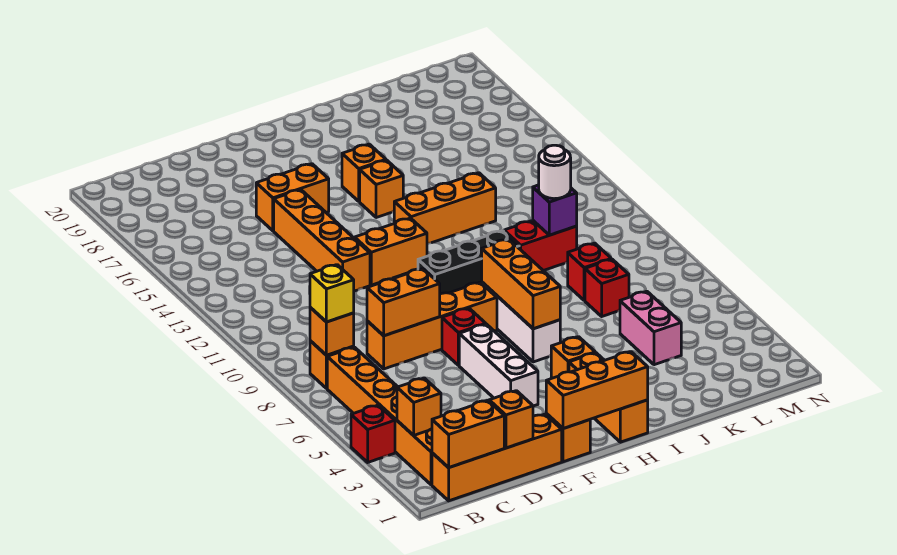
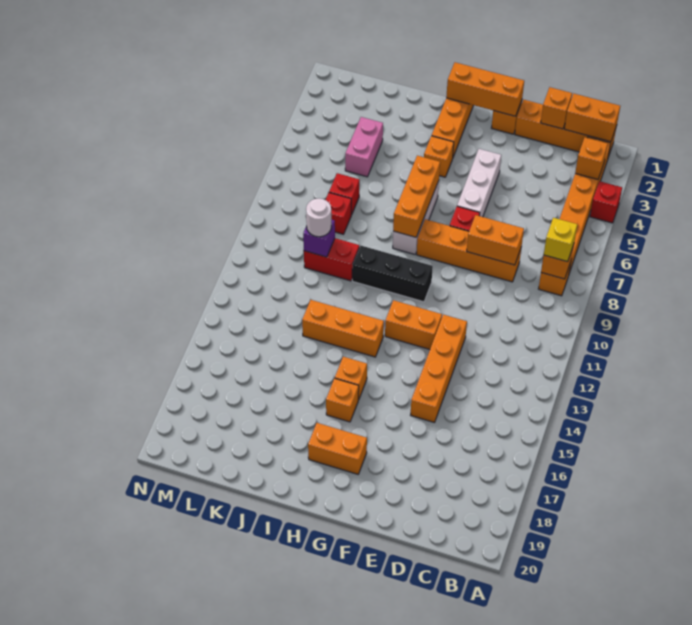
orange brick E16:F16 level 1 -> orange brick G18:H18 level 1

